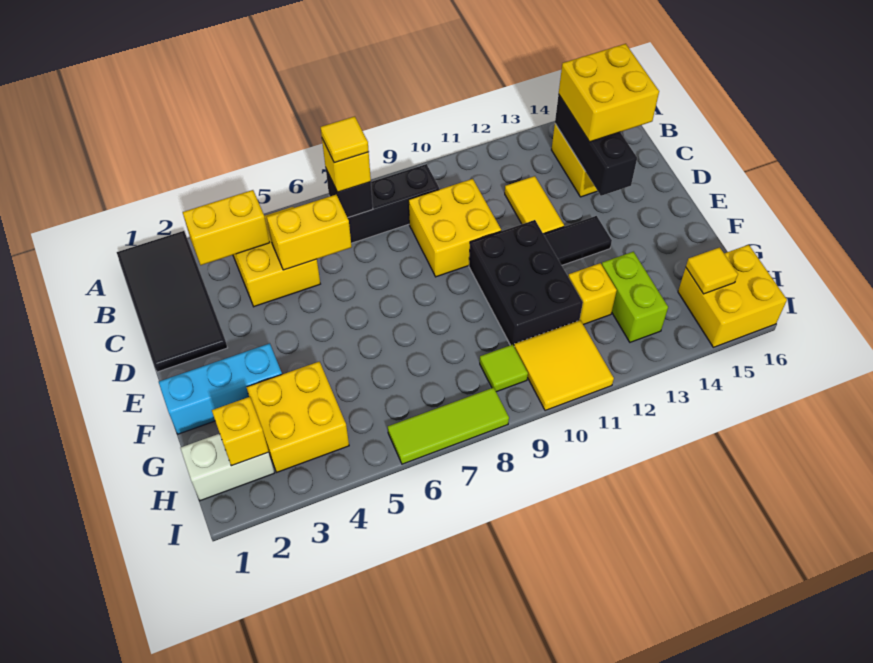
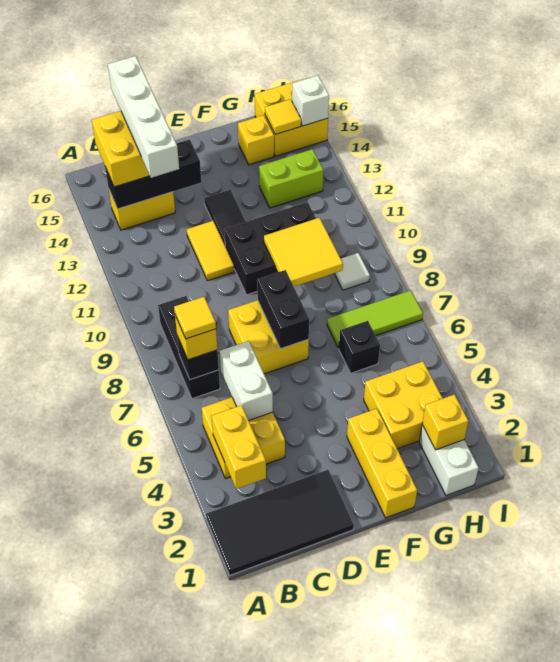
yellow brick C5:C6 level 2 -> white brick C5:C6 level 2
yellow brick C9:D10 level 1 -> yellow brick D7:E8 level 1
yellow tile C12:D12 level 1 -> yellow tile D11:D12 level 1
none -> white brick C13:C16 level 4
none -> black brick E7:E8 level 2
cyan brick F1:F3 level 1 -> yellow brick F1:F3 level 1
none -> black brick G6 level 1
yellow brick G12 level 1 -> yellow brick G15 level 1
lime tile H9 level 1 -> white tile H9 level 1
yellow tile H10:I11 level 1 -> yellow tile F9:G10 level 2
lime tile I6:I8 level 1 -> lime tile G7:I7 level 1
none -> white brick I15 level 2

